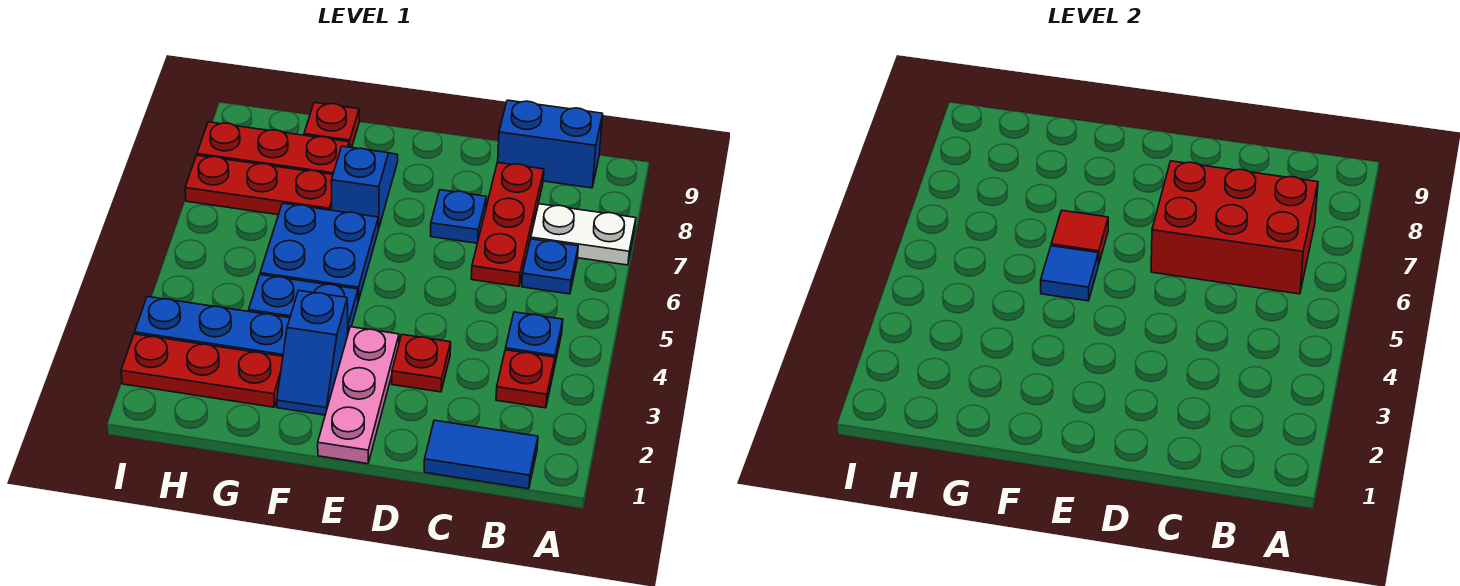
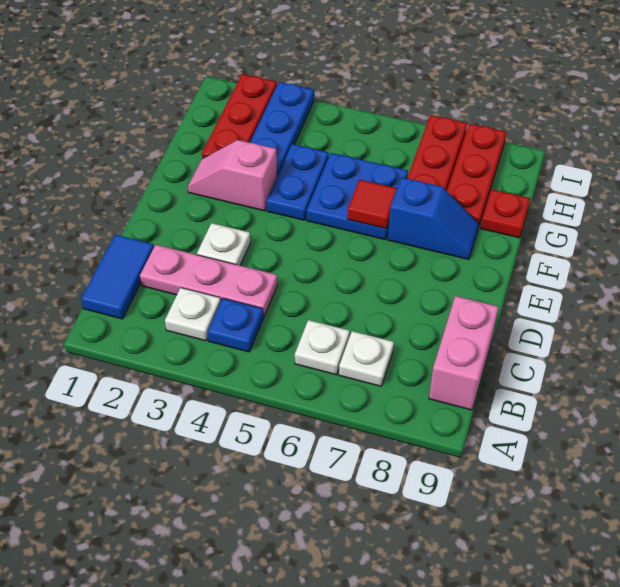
white plate A7:B7 level 1 -> white plate B7 level 1
red plate B3 level 1 -> white plate B3 level 1
blue plate B6 level 1 -> white plate B6 level 1
red brick B6:D7 level 2 -> none
blue brick B9:C9 level 1 -> pink brick B9:C9 level 1
red plate C6:C8 level 1 -> none
red plate D3 level 1 -> white plate D3 level 1
blue plate D7 level 1 -> none
pink plate E1:E3 level 1 -> pink plate C2:C4 level 1
blue slope F2:F3 level 1 top 3 -> pink slope F2:F3 level 1 top 3
blue tile F5 level 2 -> none

